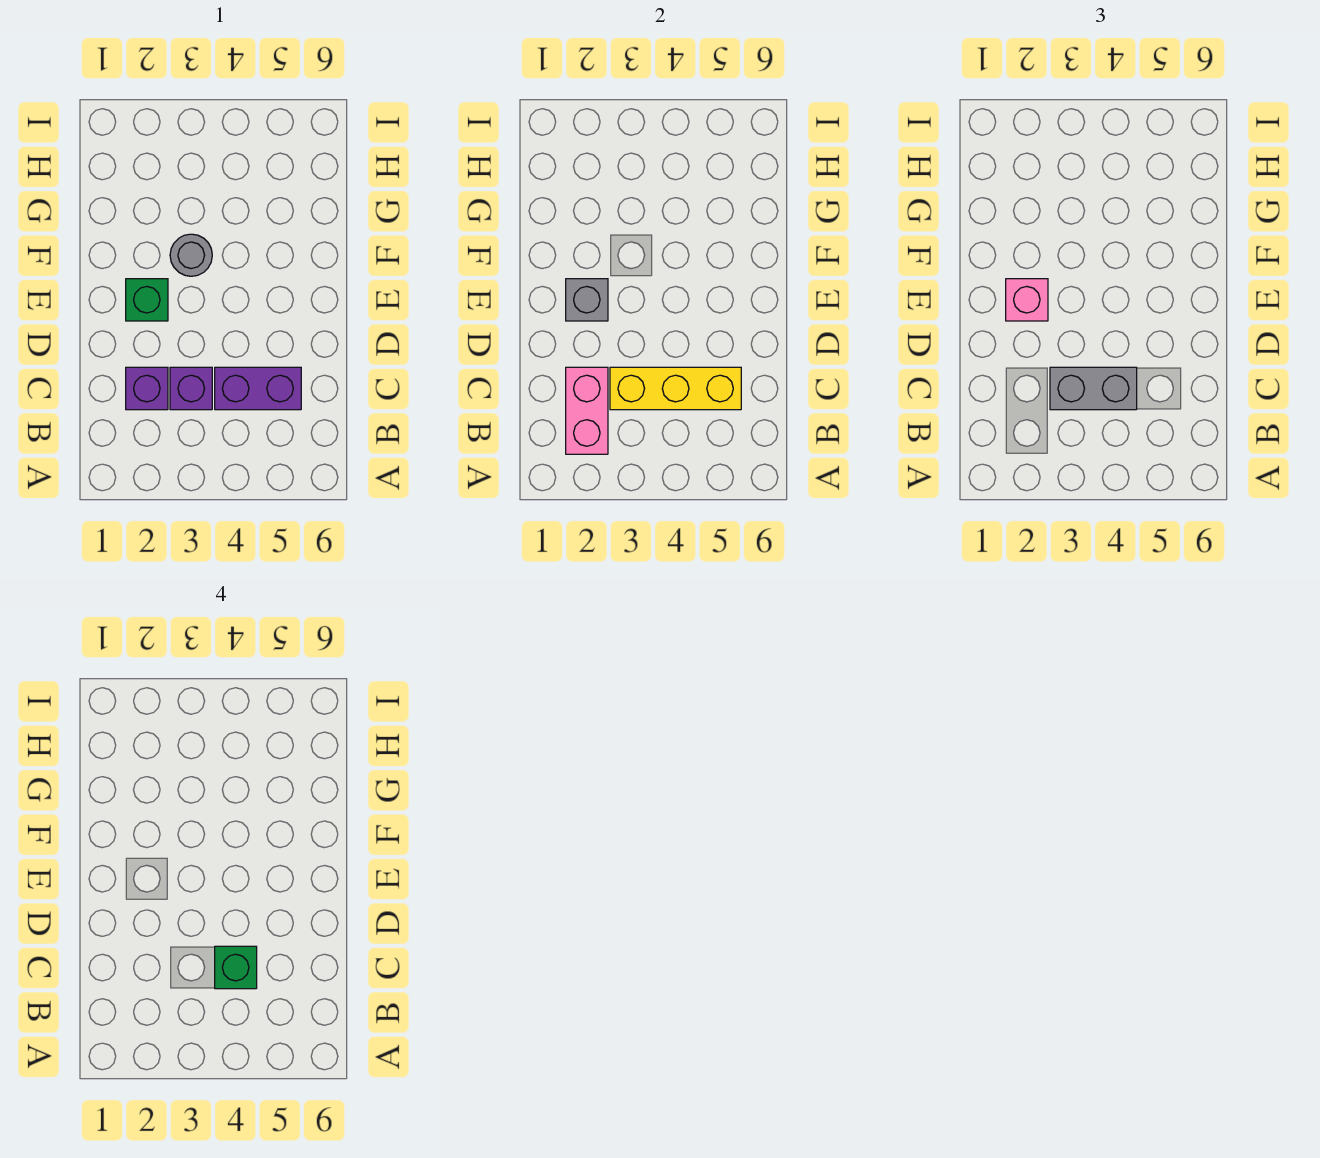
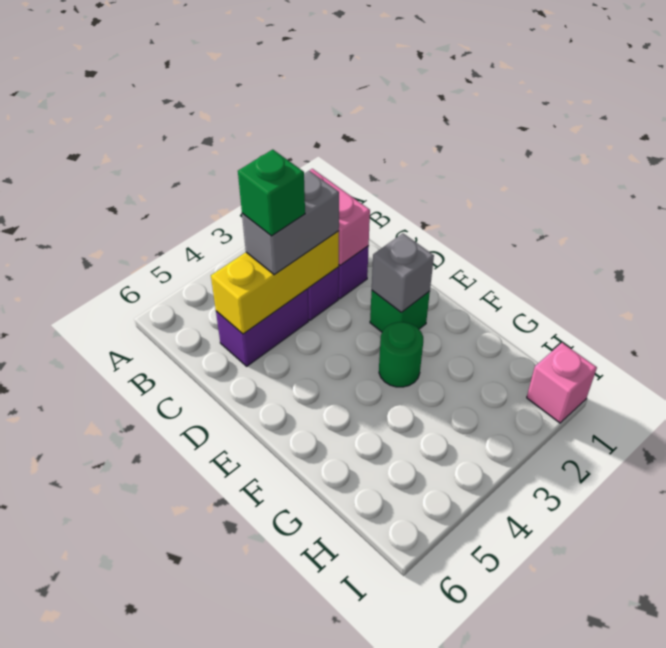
pink brick E2 level 3 -> pink brick I1 level 1
grey round brick F3 level 1 -> green round brick F3 level 1

